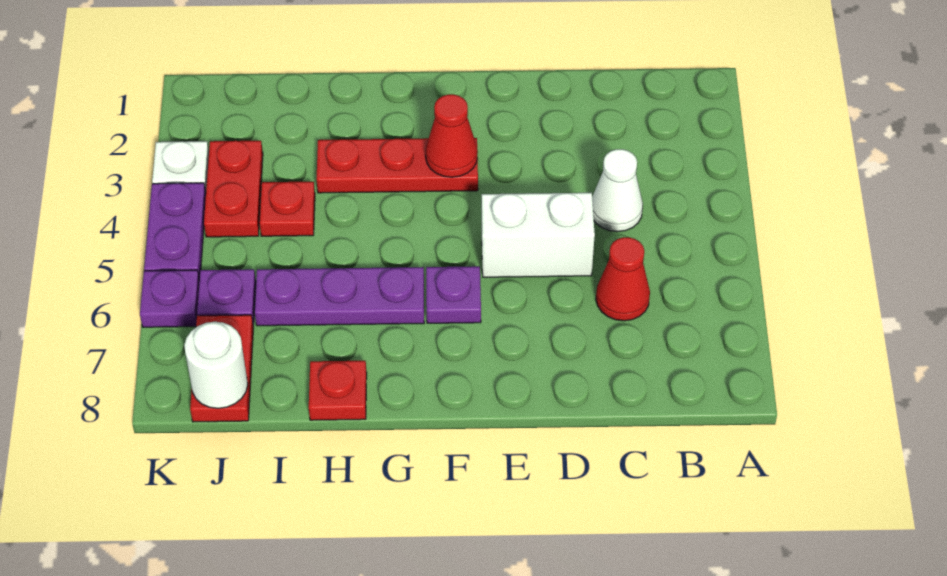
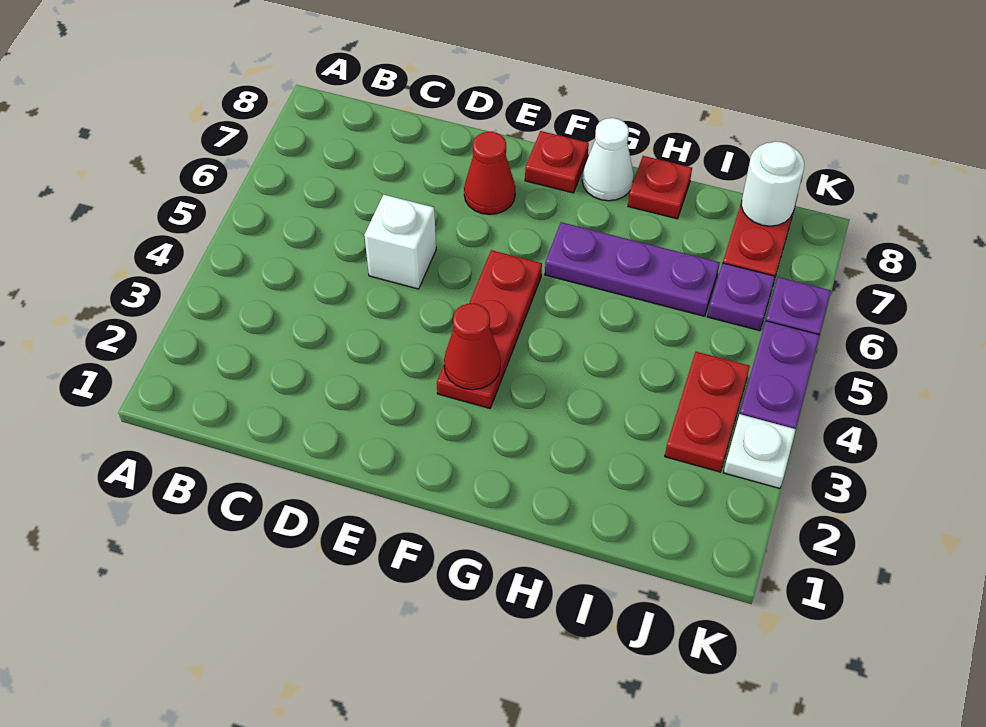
white cone C4 level 1 -> white cone G8 level 1
red cone C6 level 1 -> red cone E7 level 1
white brick D5:E5 level 1 -> white brick D5 level 1
red plate F3:H3 level 1 -> red plate F3:F5 level 1
purple plate F6 level 1 -> none
red plate I4 level 1 -> red plate F8 level 1

